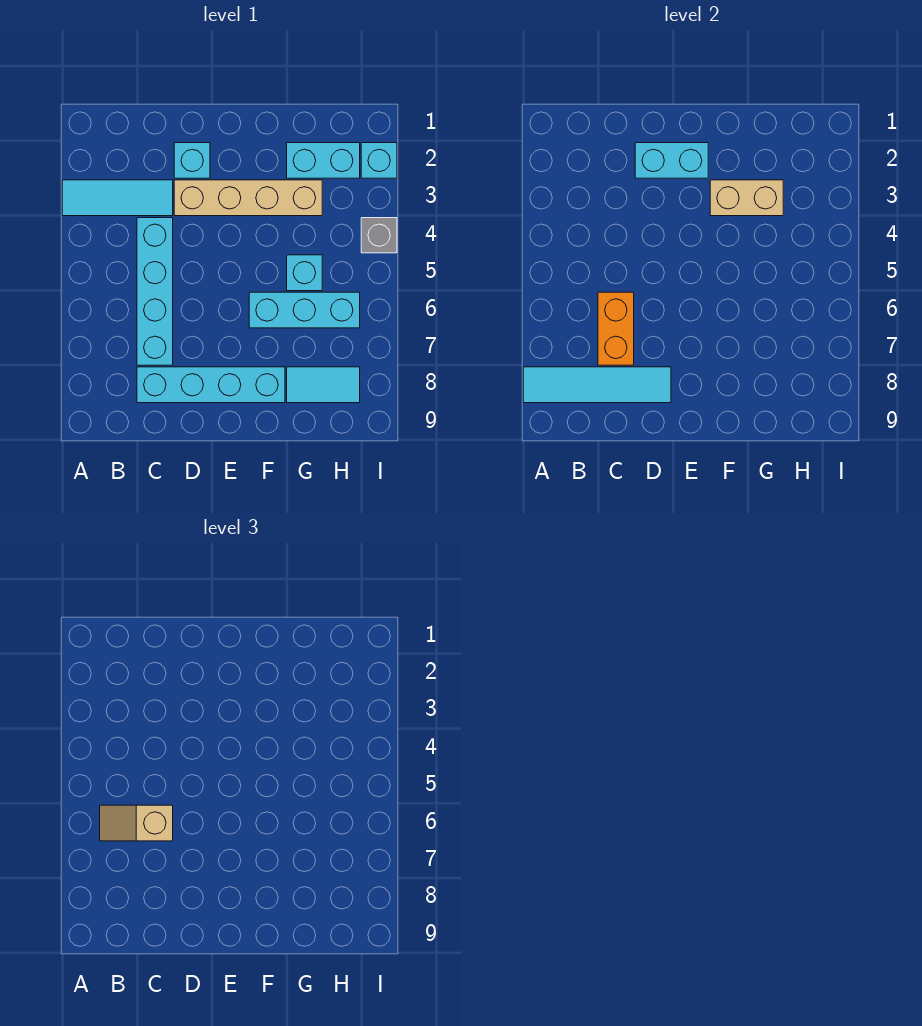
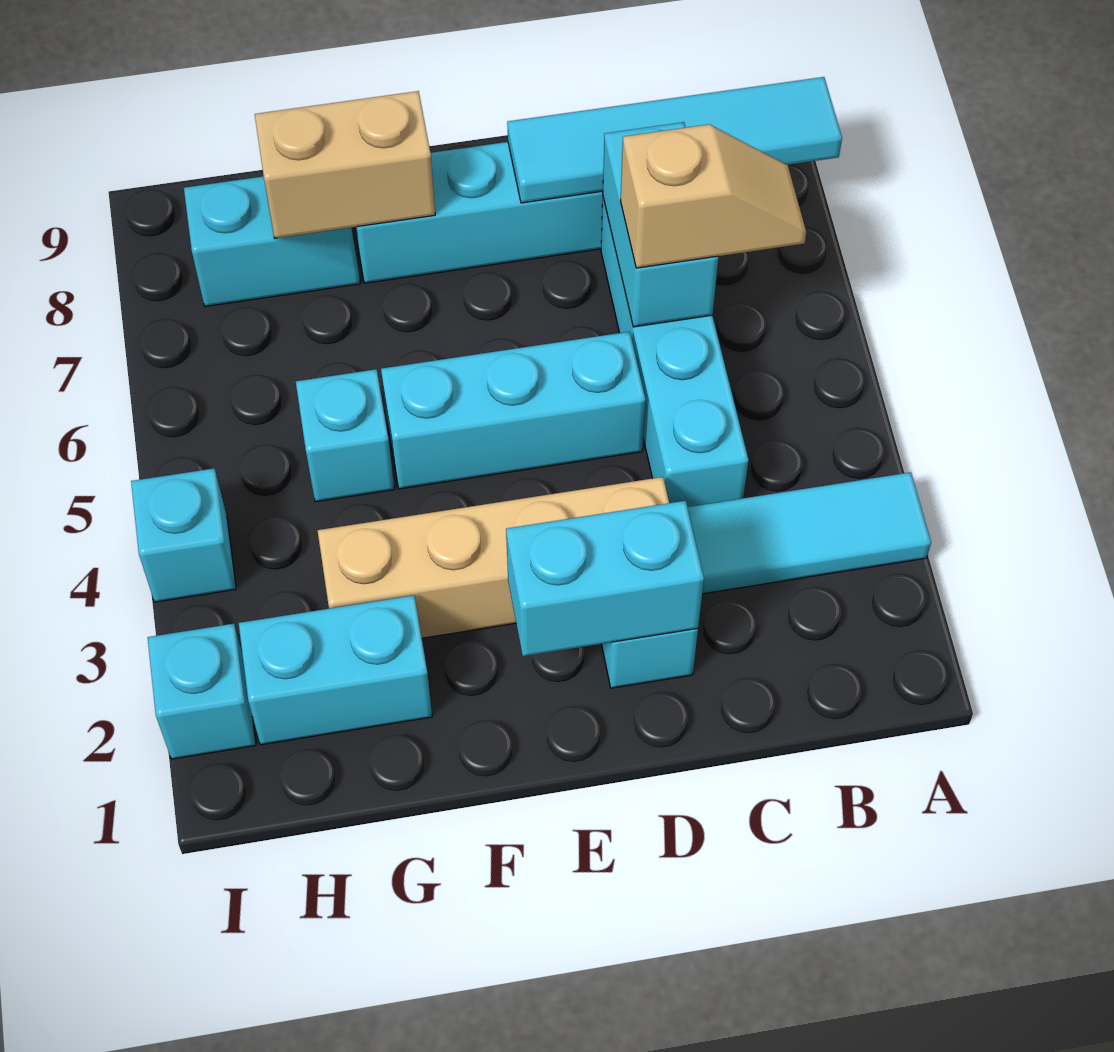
orange brick C6:C7 level 2 -> cyan brick C6:C7 level 2
tan brick F3:G3 level 2 -> tan brick F8:G8 level 2
cyan brick F6:H6 level 1 -> cyan brick D5:F5 level 1
cyan tile G8:H8 level 1 -> cyan slope G8:H8 level 1 top H
grey brick I4 level 1 -> cyan brick I4 level 1

